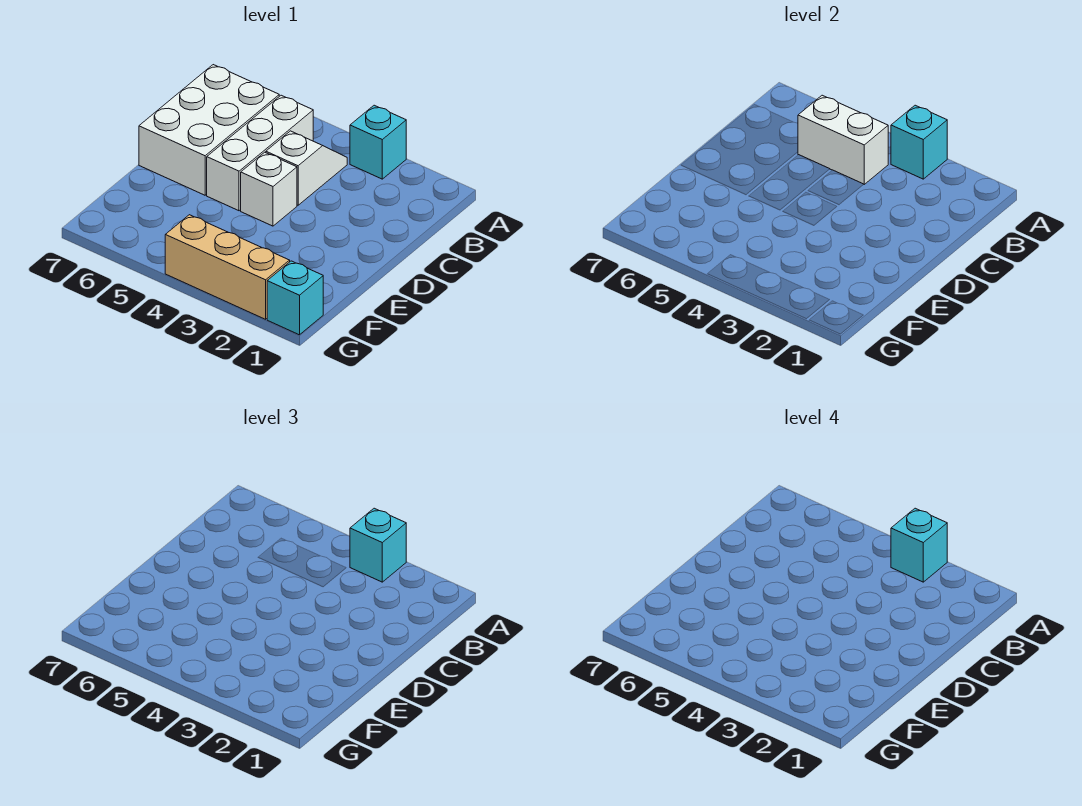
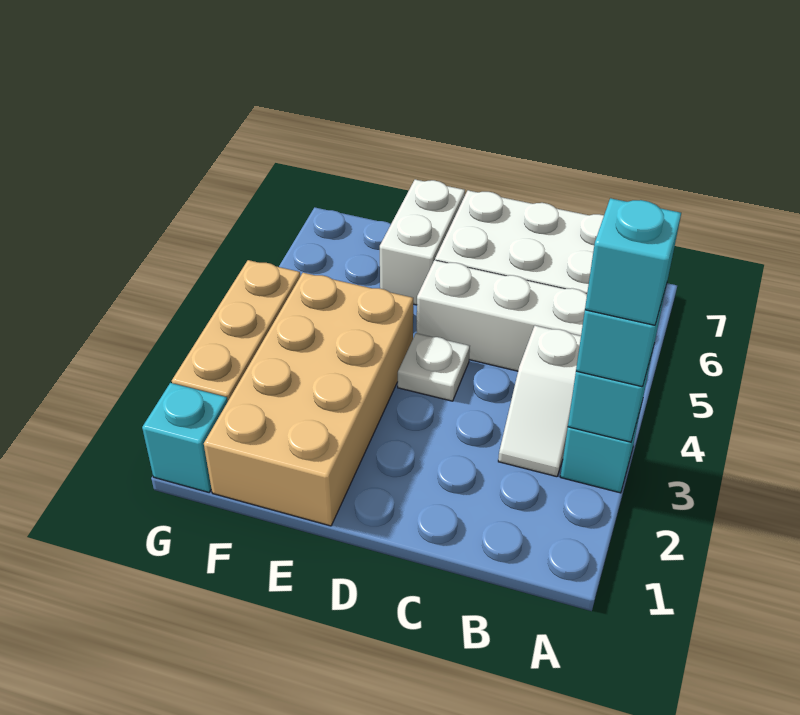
white slope B4:C4 level 1 top C -> white slope B3:B4 level 1 top 4
white brick B4:B5 level 2 -> white brick E6:E7 level 1
white brick D4 level 1 -> white plate D4 level 1
none -> tan brick E1:F4 level 1

